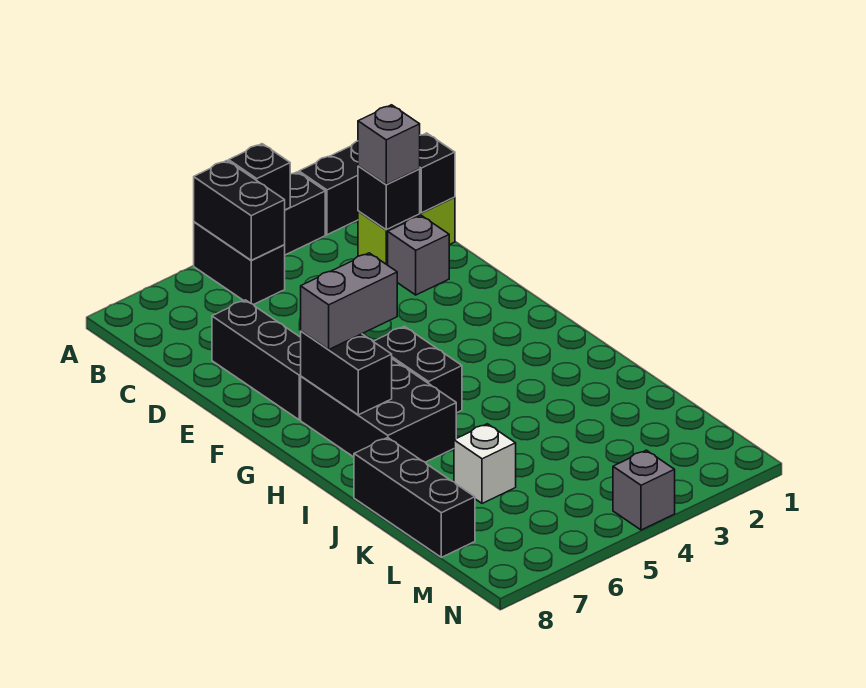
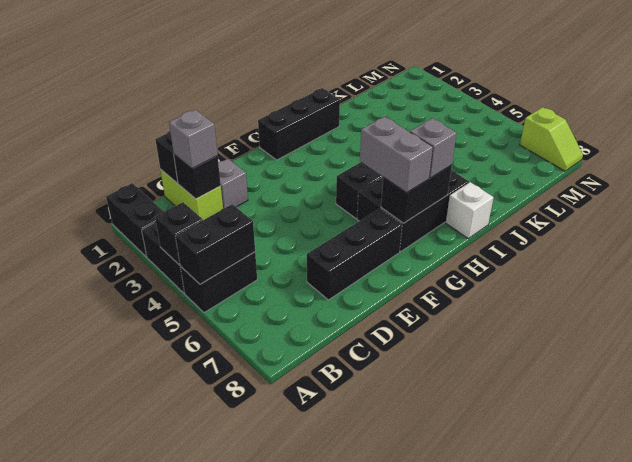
black brick J8:L8 level 1 -> black brick G1:I1 level 1
white brick K6 level 1 -> white brick I8 level 1
grey brick N4 level 1 -> grey brick H7 level 3
none -> lime slope N7:N8 level 1 top 7

